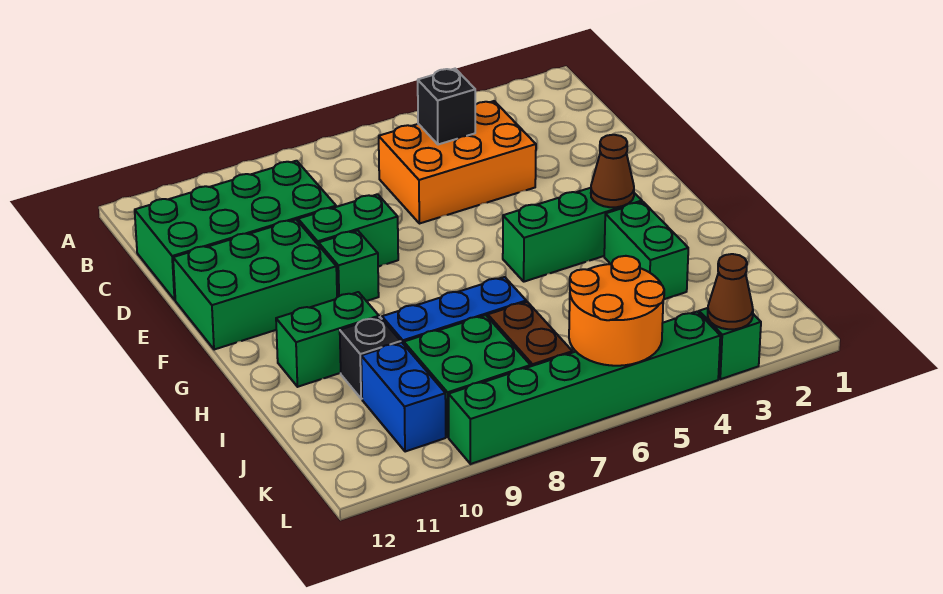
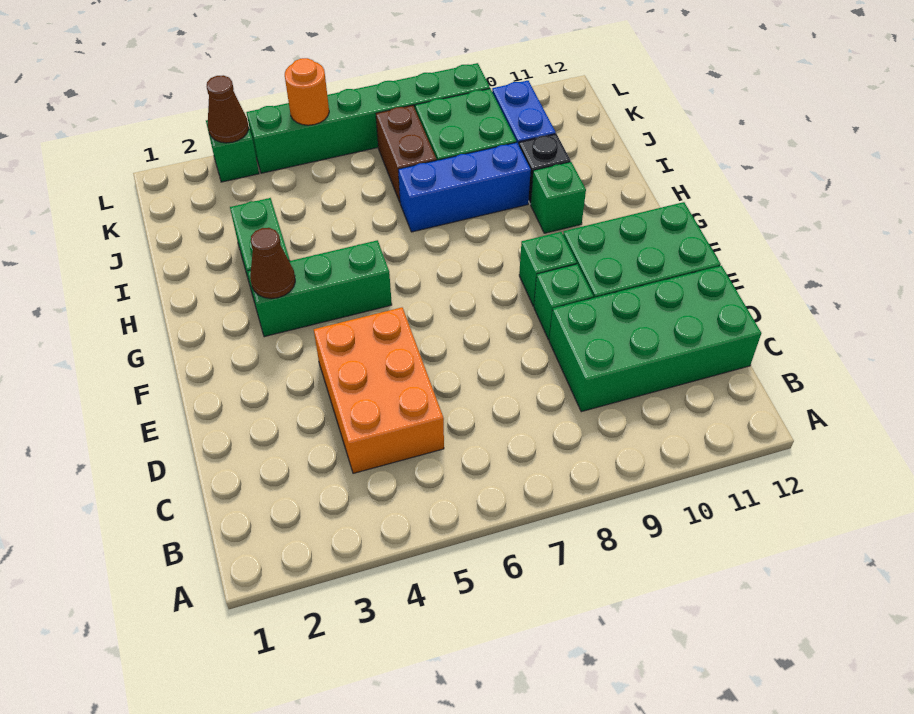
orange brick C4:D6 level 1 -> orange brick C4:E5 level 1
black brick C5 level 2 -> none
green brick E8:E9 level 1 -> green brick E9 level 1
green brick H10:H11 level 1 -> green brick H10 level 1
orange round brick K5:L6 level 2 -> orange round brick L5 level 2

